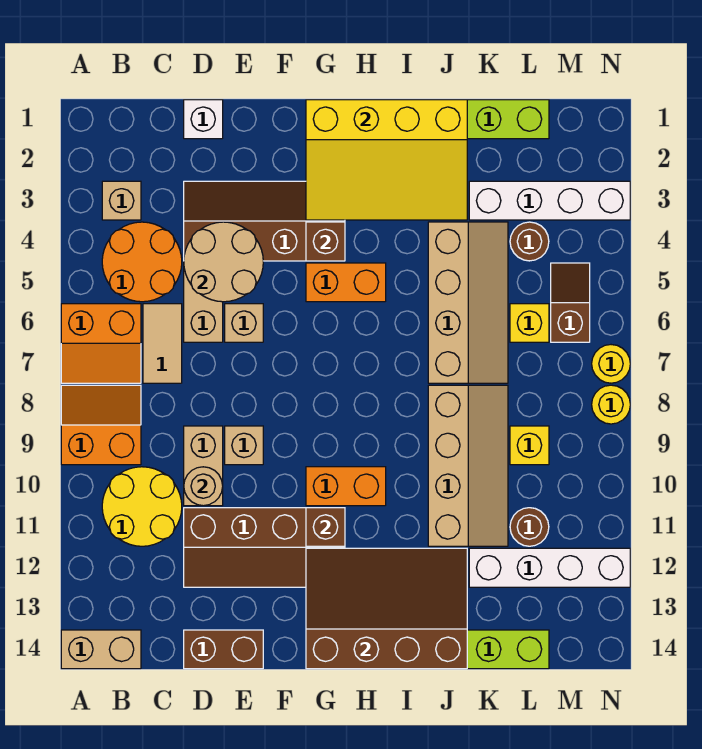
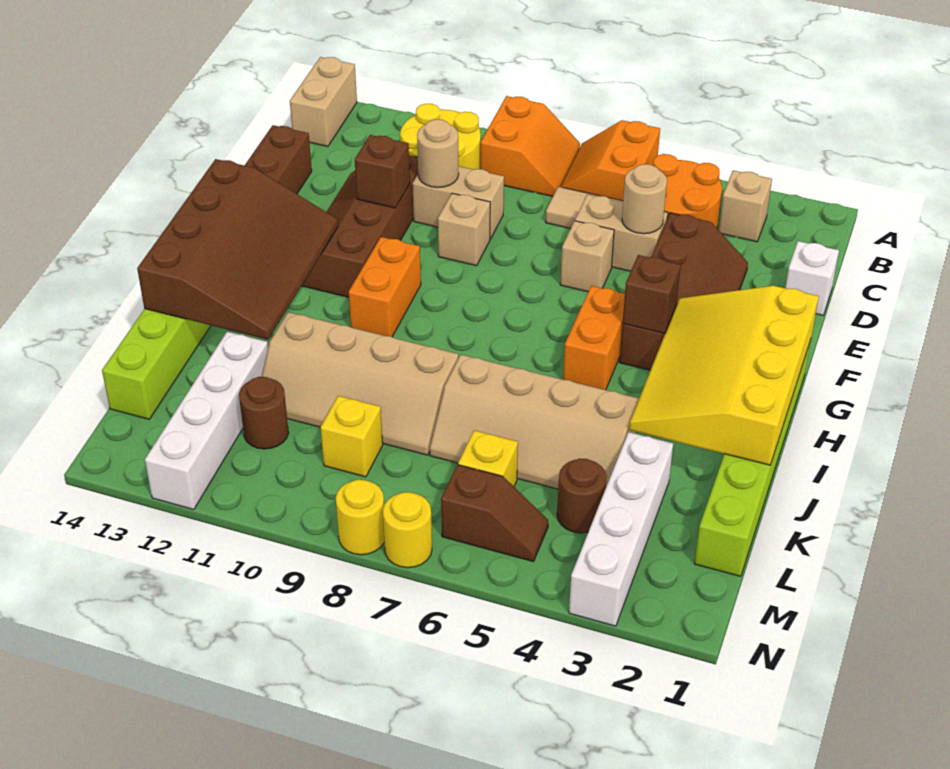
tan round brick D4:E5 level 2 -> tan round brick D5 level 2
brown brick G11 level 2 -> brown brick E11 level 2

